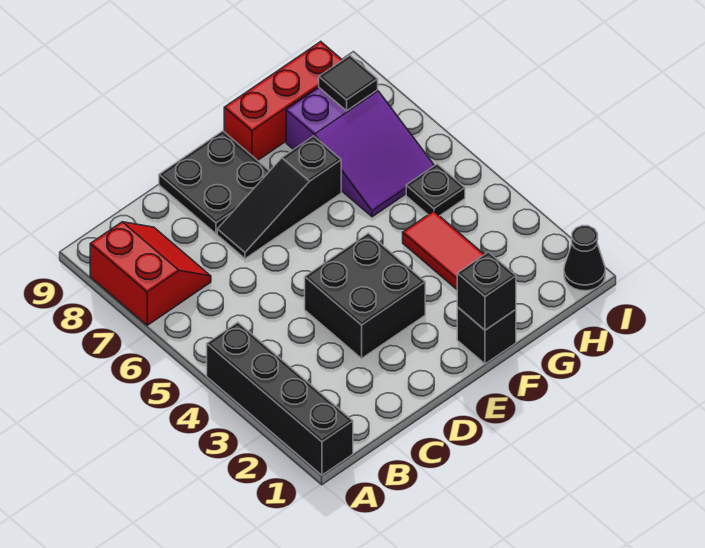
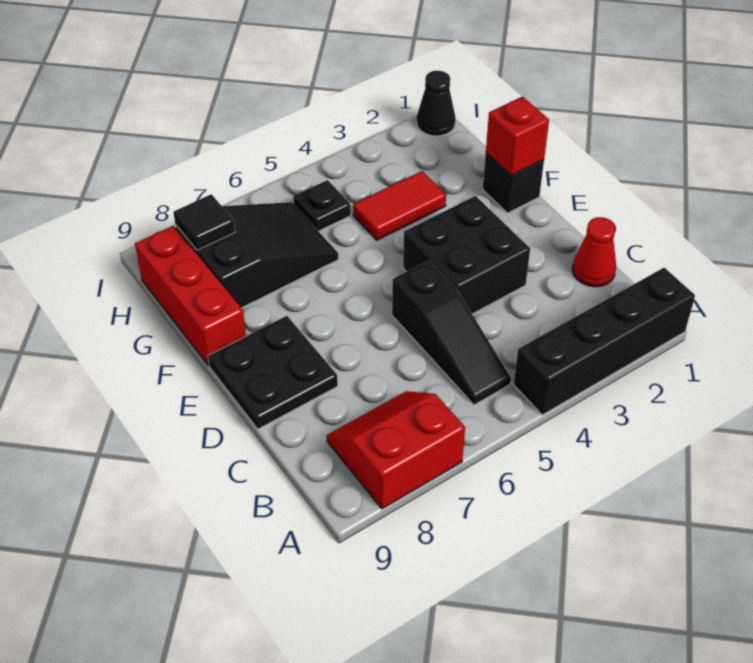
none -> red cone C1 level 1
black slope D7:F7 level 1 top F -> black slope B5:D5 level 1 top D
black brick F1 level 2 -> red brick F1 level 2
purple slope G6:H8 level 1 top 8 -> black slope G6:H8 level 1 top 8

